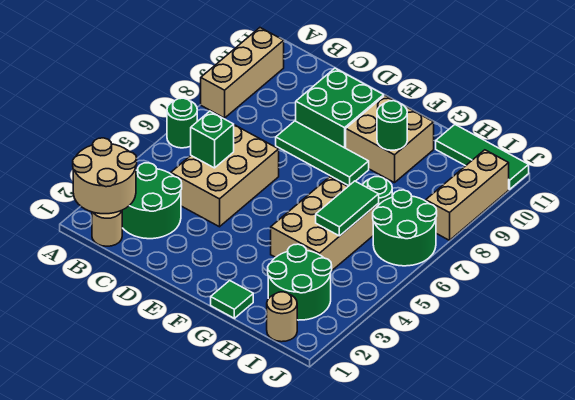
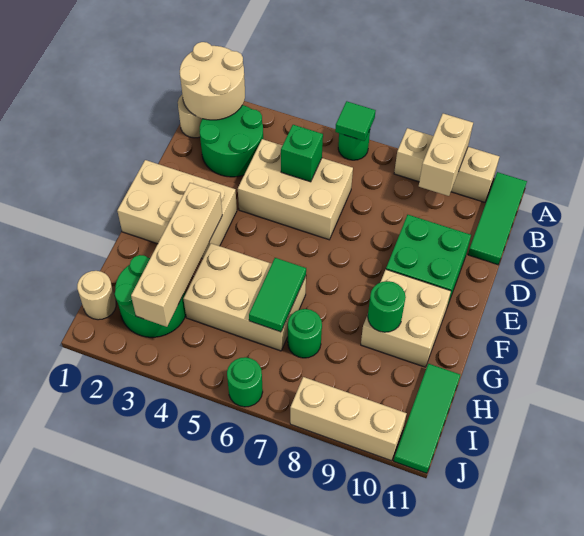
none -> tan brick A9:B9 level 2
green tile D8:F8 level 1 -> green tile A11:C11 level 1
none -> tan brick E1:F3 level 1
none -> tan brick F3:I3 level 2
green tile G1 level 1 -> green tile A6 level 2
green tile H5:H6 level 2 -> green tile G6:H6 level 2
green round brick I6:J7 level 1 -> green round brick J6 level 1

